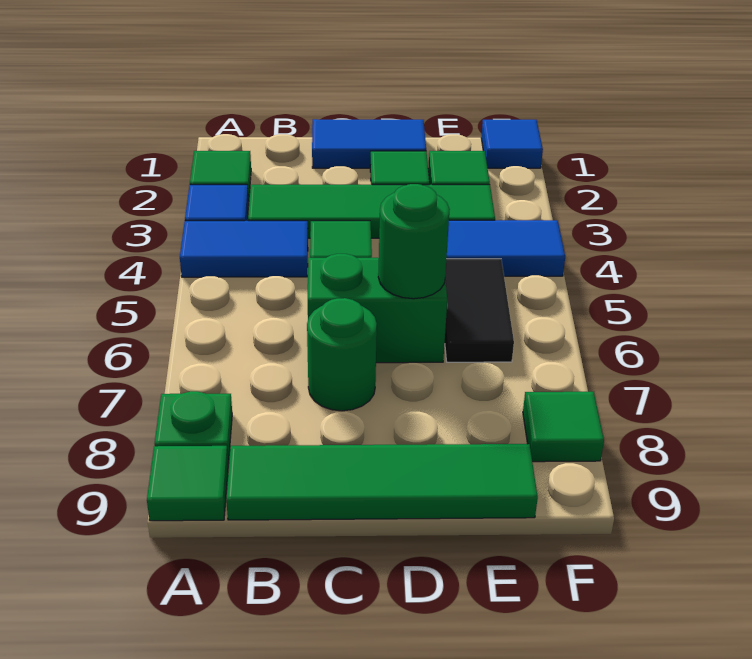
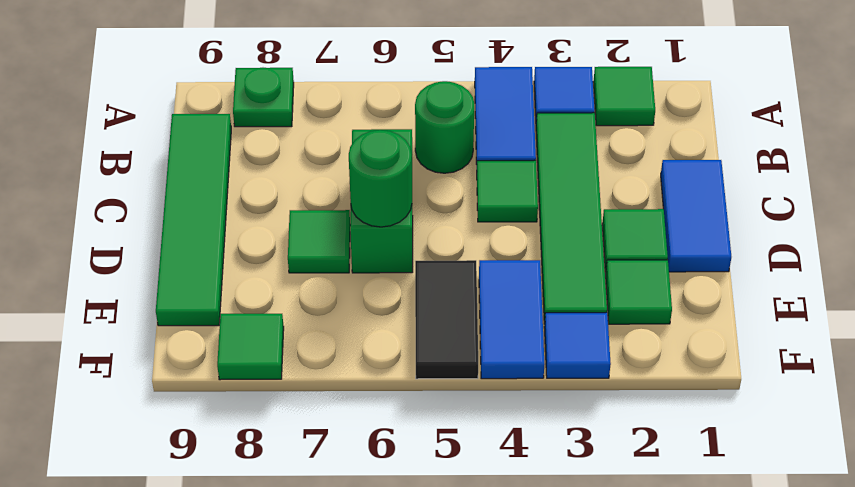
green tile A9 level 1 -> green tile D7 level 1
green round brick C7 level 1 -> green round brick B5 level 1
black tile E5:E6 level 1 -> black tile E5:F5 level 1
blue tile F1 level 1 -> blue tile F3 level 1

